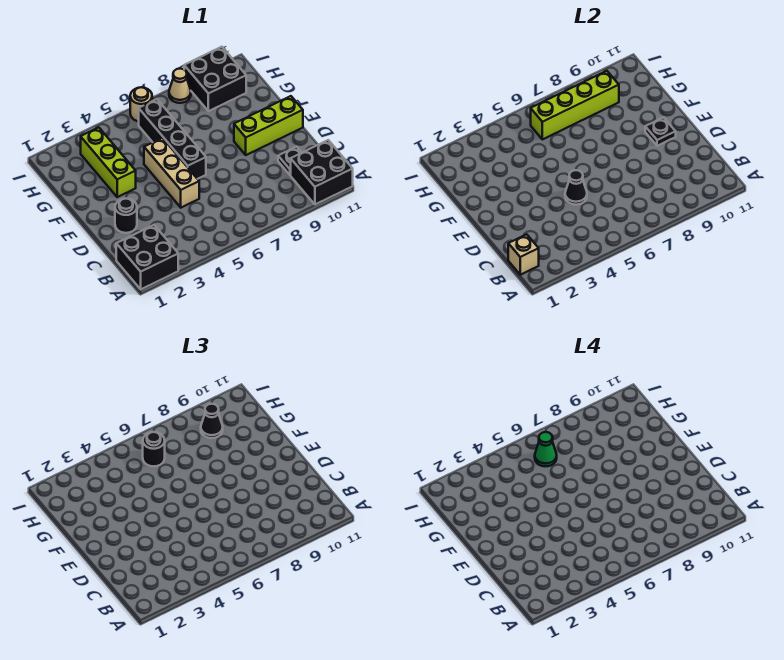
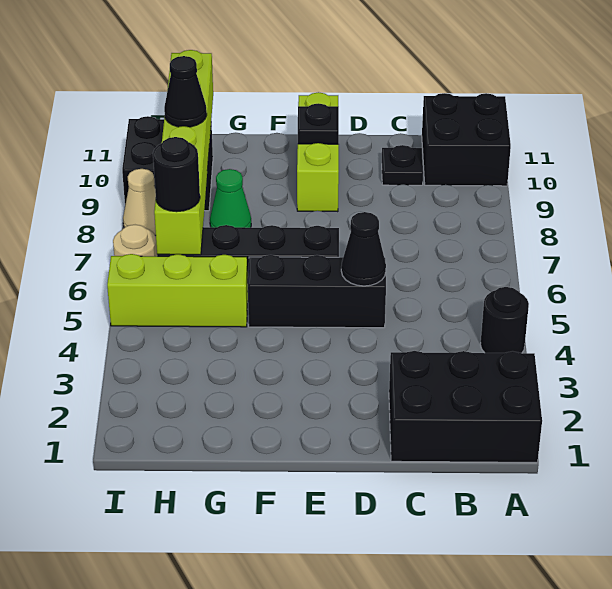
black brick A1:B2 level 1 -> black brick A1:C2 level 1
tan brick B1 level 2 -> none
black round brick D2 level 1 -> black round brick A4 level 1
tan brick D5:F5 level 1 -> black brick D5:F5 level 1
lime brick F3:H3 level 1 -> lime brick G5:I5 level 1
lime brick H6:H9 level 2 -> lime brick H6:H11 level 2
green cone H6 level 4 -> green cone G8 level 1

